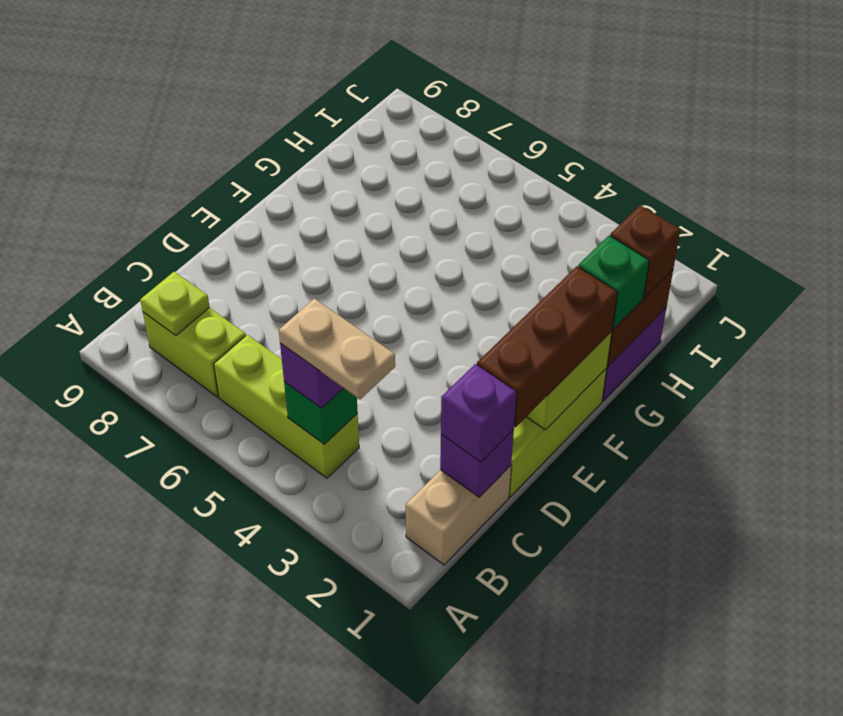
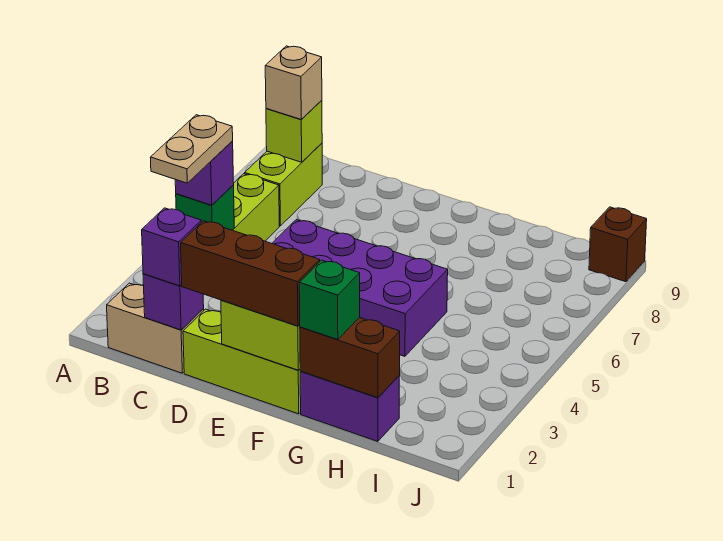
lime plate B8 level 2 -> lime brick B8 level 2
none -> tan brick B8 level 3
none -> purple brick D4:G5 level 1
brown brick H1 level 3 -> brown brick J9 level 1

